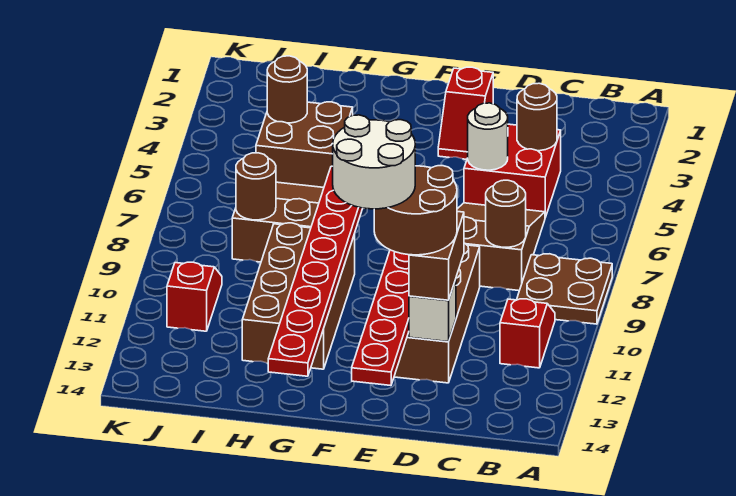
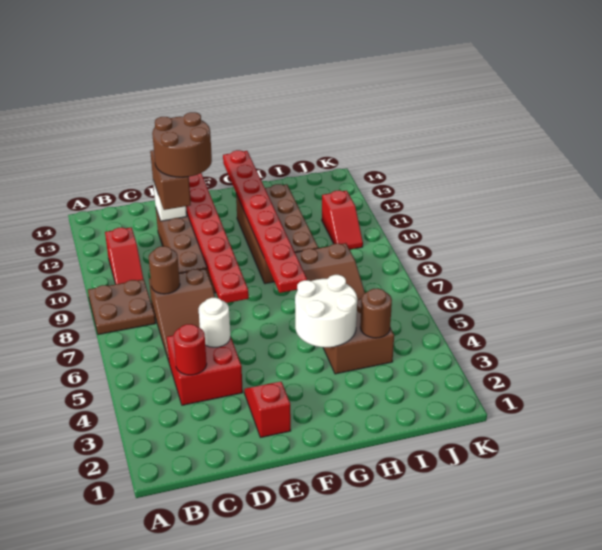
brown round brick C4 level 2 -> red round brick C4 level 2
white round brick E11:F12 level 5 -> white round brick G4:H5 level 2
brown round brick I8 level 2 -> none

